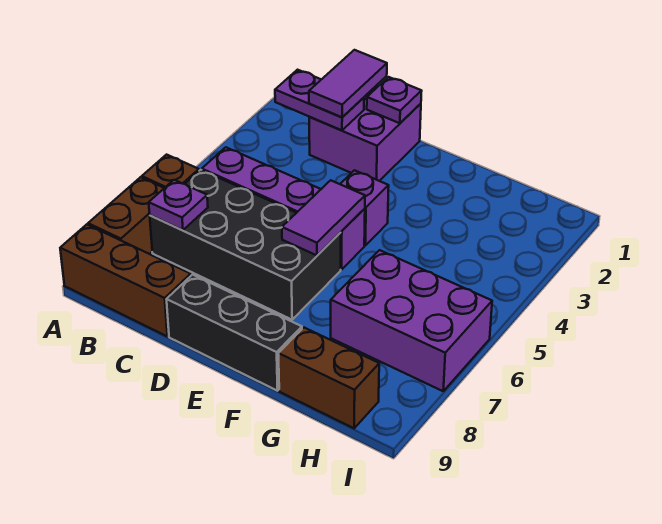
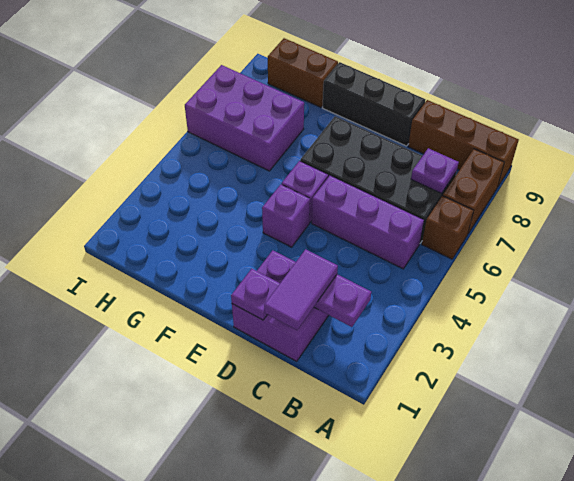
purple tile E5:E6 level 2 -> none

